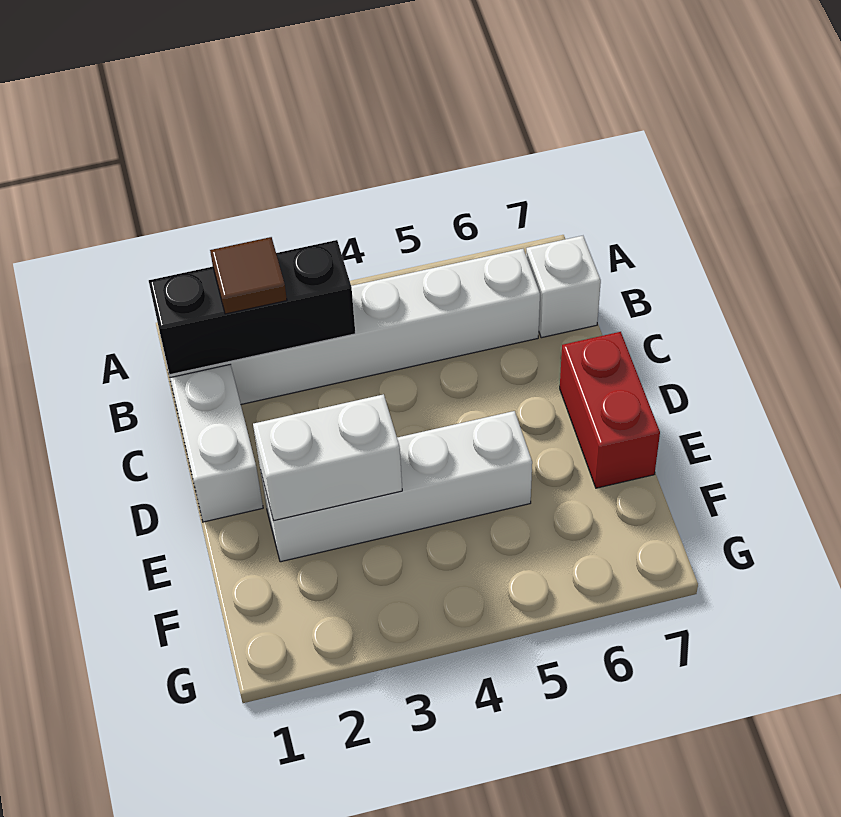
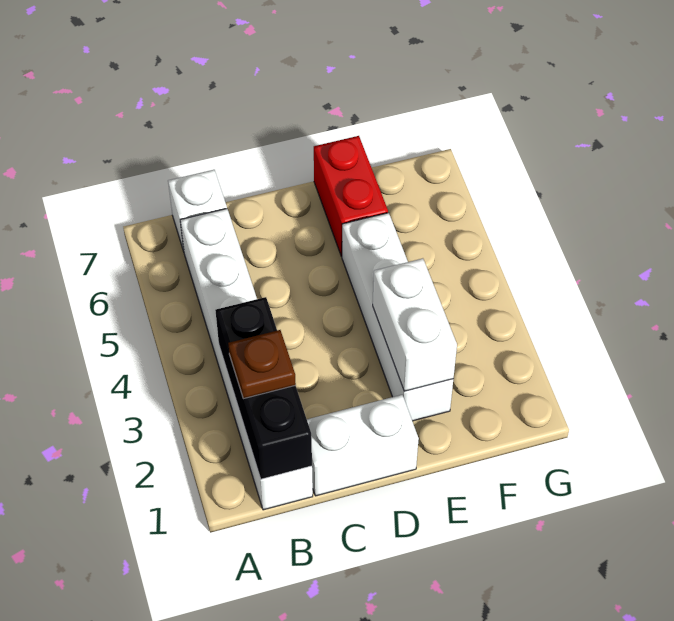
brown tile B2 level 3 -> brown plate B2 level 3
red brick D7:E7 level 1 -> red brick E6:E7 level 1

